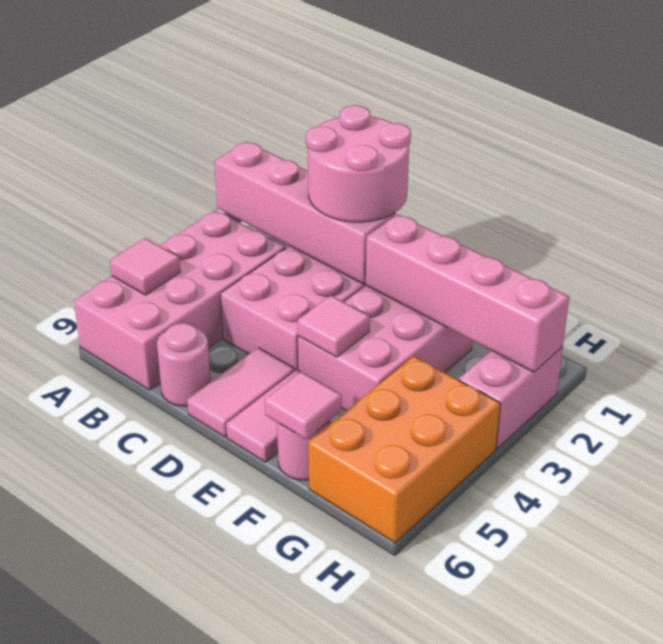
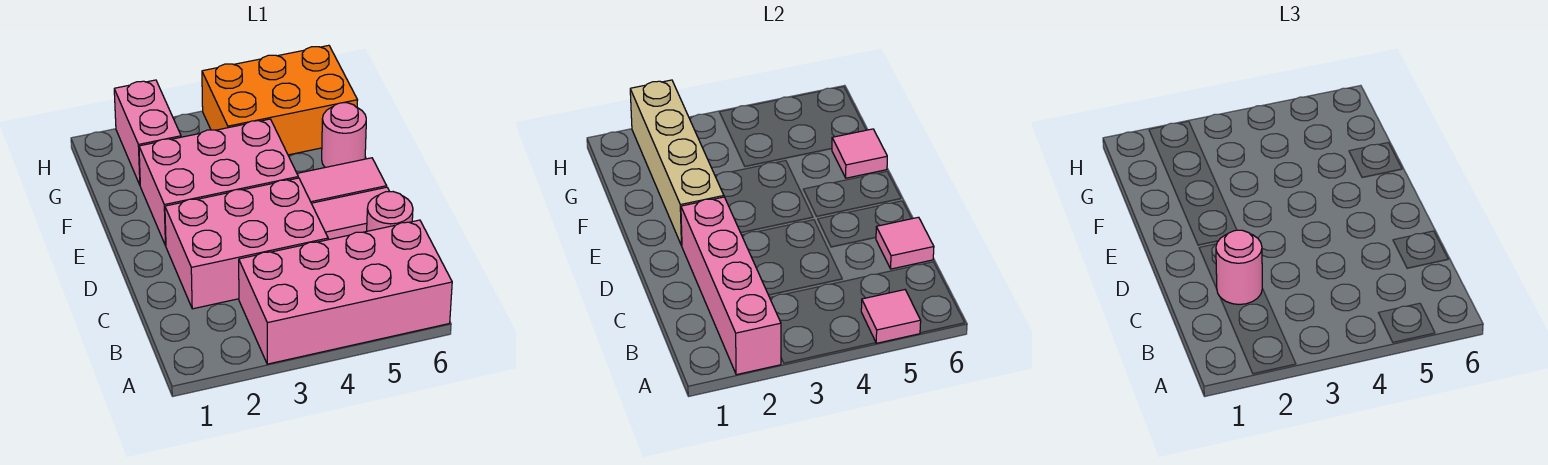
pink round brick C1:D2 level 3 -> pink round brick C2 level 3
pink brick E2:H2 level 2 -> tan brick E2:H2 level 2
pink tile E4 level 2 -> pink tile C6 level 2
pink brick H2:H3 level 1 -> pink brick G2:H2 level 1

